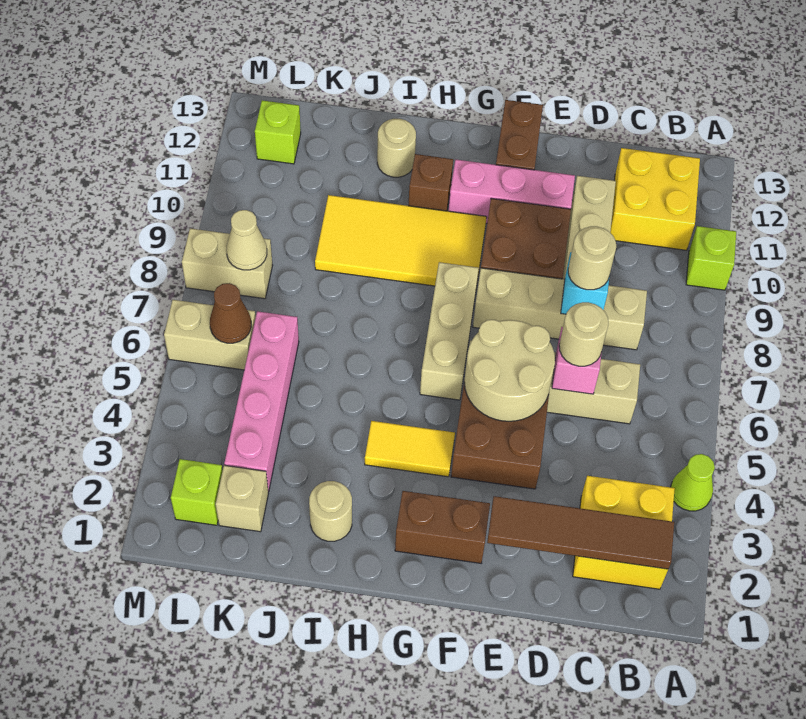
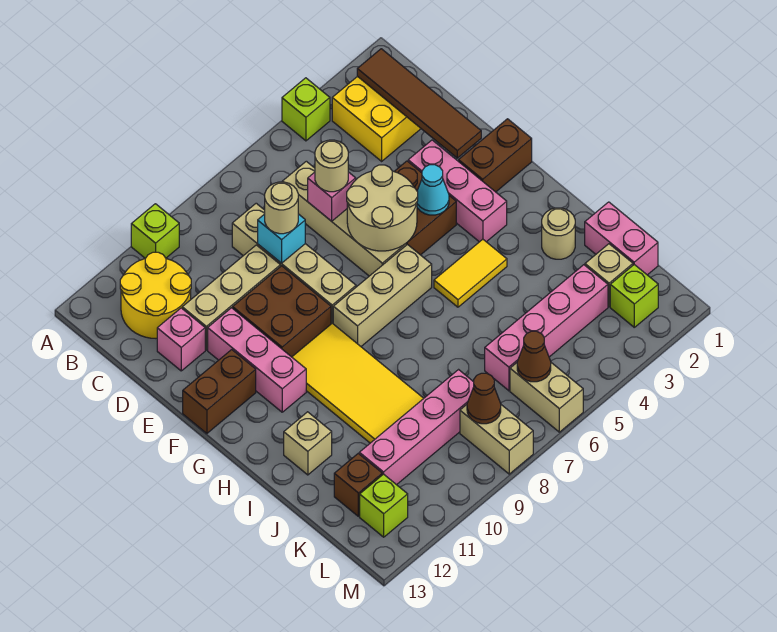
lime cone A4 level 1 -> lime brick A4 level 1
yellow brick B11:C12 level 1 -> yellow round brick B11:C12 level 1
none -> pink brick D12 level 1
none -> pink brick E3:G3 level 1
brown brick F2:G2 level 1 -> brown brick F1:F2 level 1
none -> cyan cone F4 level 2
yellow tile G4:H4 level 1 -> yellow tile H4:H5 level 1
brown brick H11 level 1 -> brown brick K12 level 1
tan round brick I12 level 1 -> tan brick I12 level 1
none -> pink brick J1:K1 level 1
none -> pink brick K8:K11 level 1
tan cone L8 level 2 -> brown cone L8 level 2

